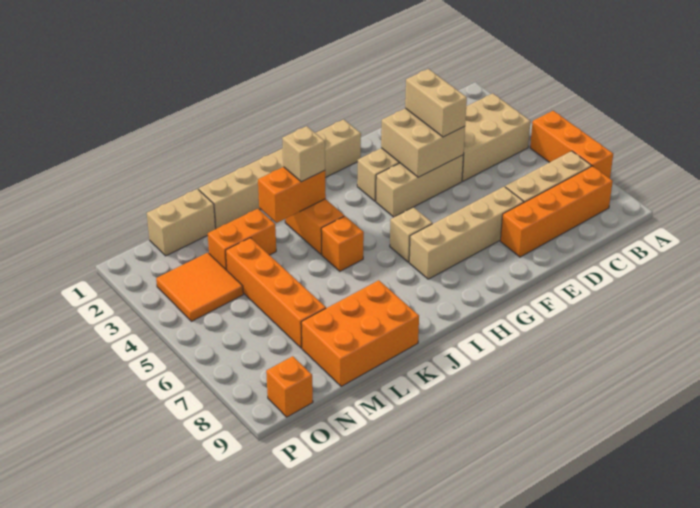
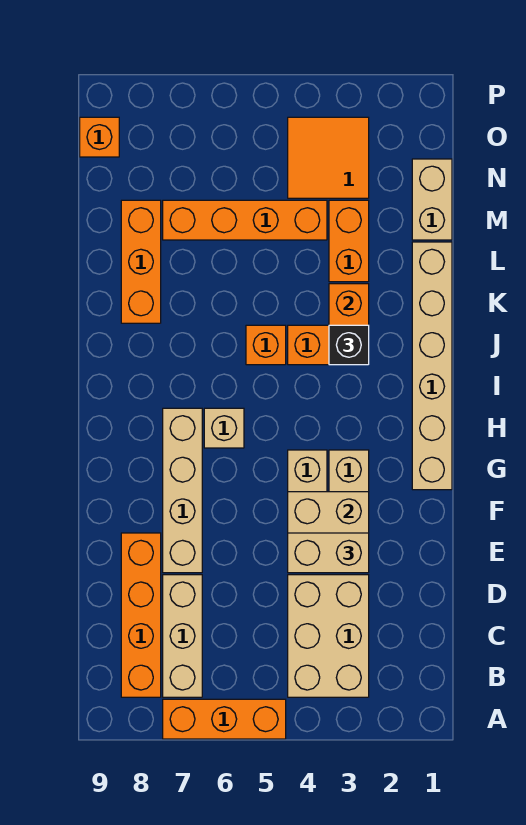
tan brick J3 level 3 -> black brick J3 level 3
orange brick K8:M9 level 1 -> orange brick K8:M8 level 1

